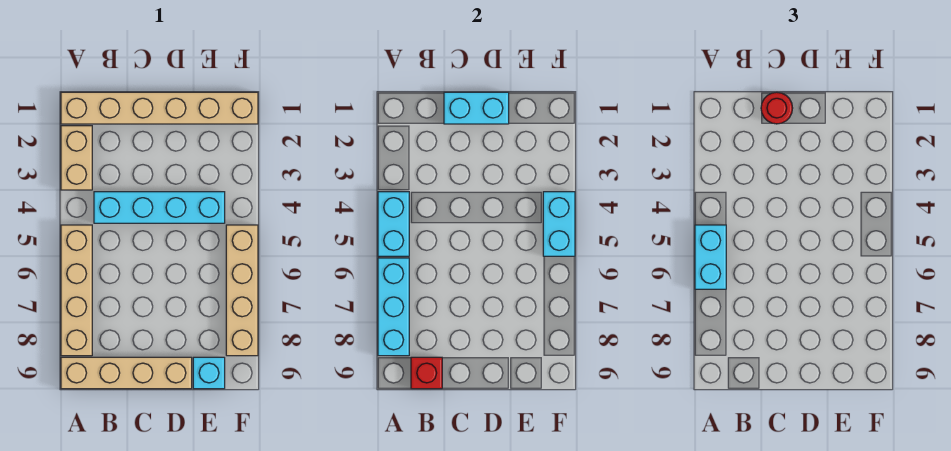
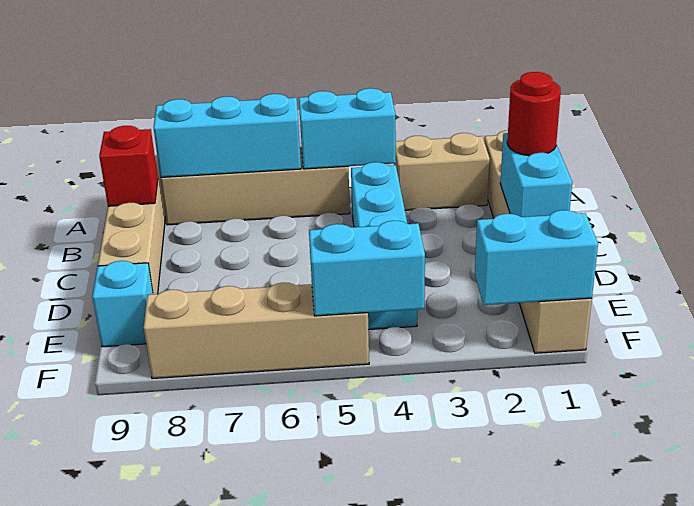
cyan brick A5:A6 level 3 -> cyan brick F1:F2 level 2

